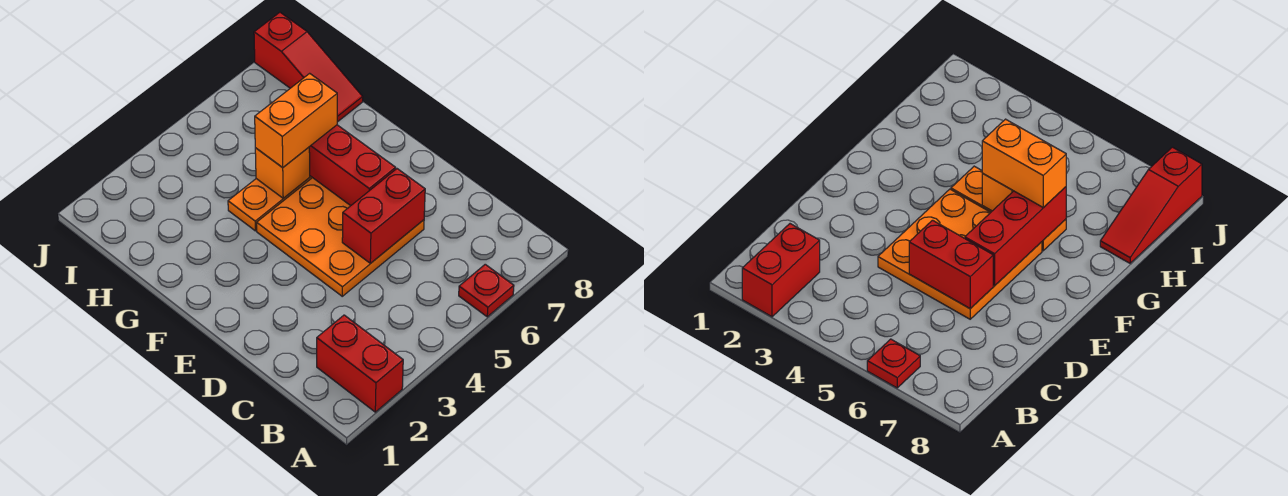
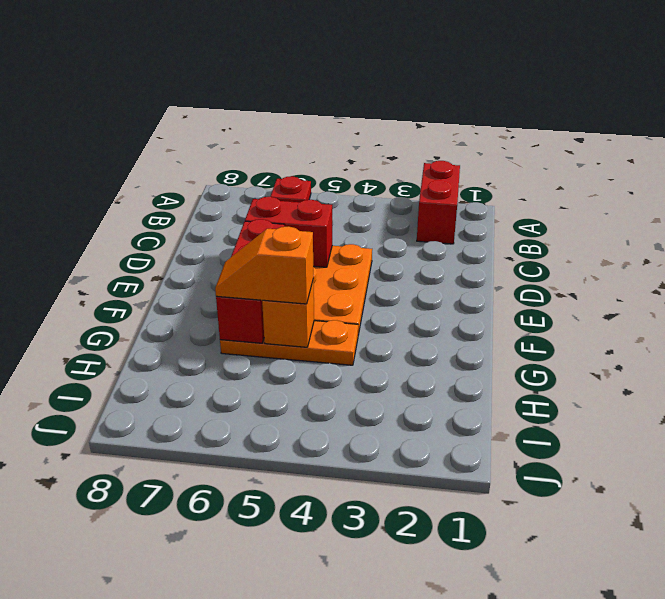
orange brick G5:G6 level 3 -> orange slope G5:G6 level 3 top 5
red slope H8:J8 level 1 top J -> none

